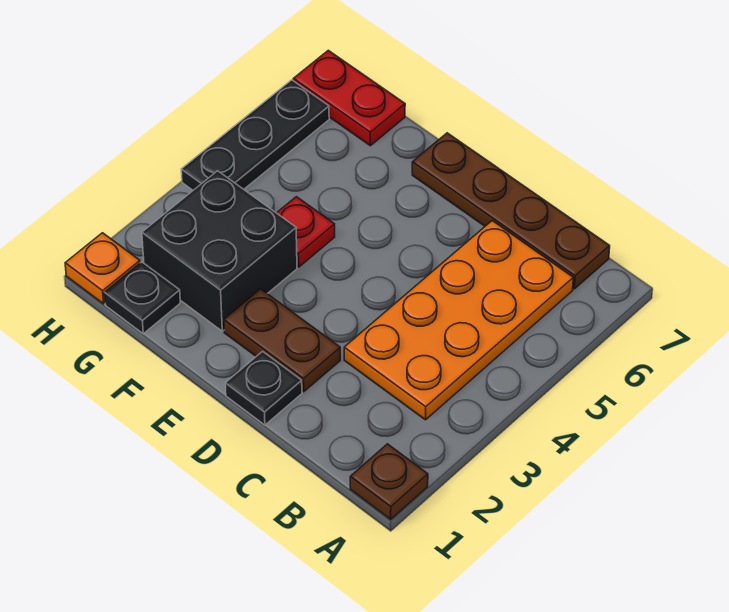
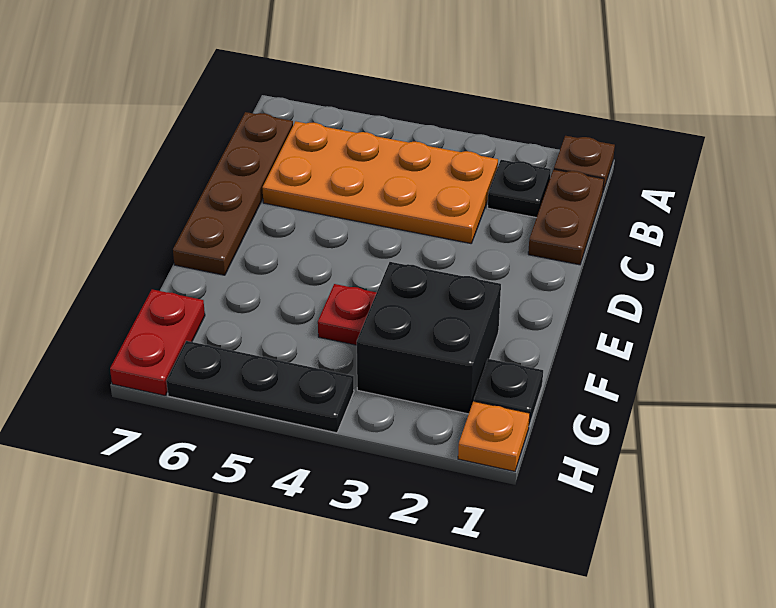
black plate D1 level 1 -> black plate B2 level 1
brown plate D2:E2 level 1 -> brown plate B1:C1 level 1

